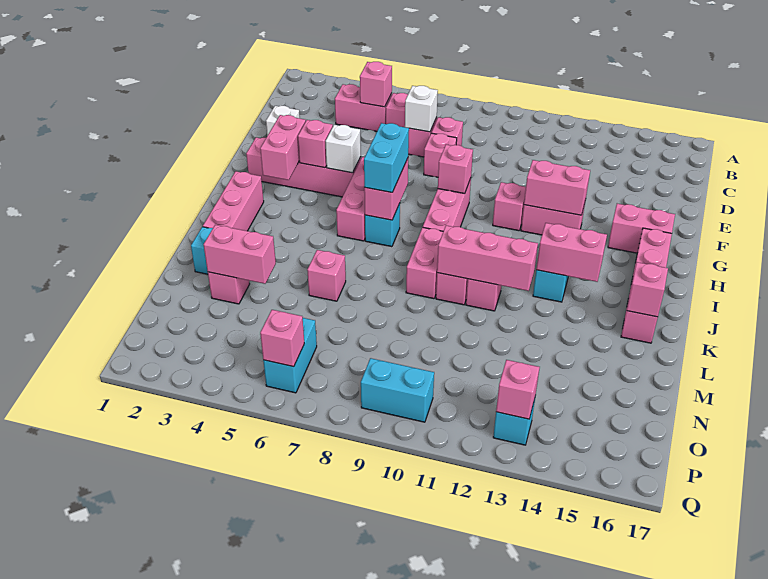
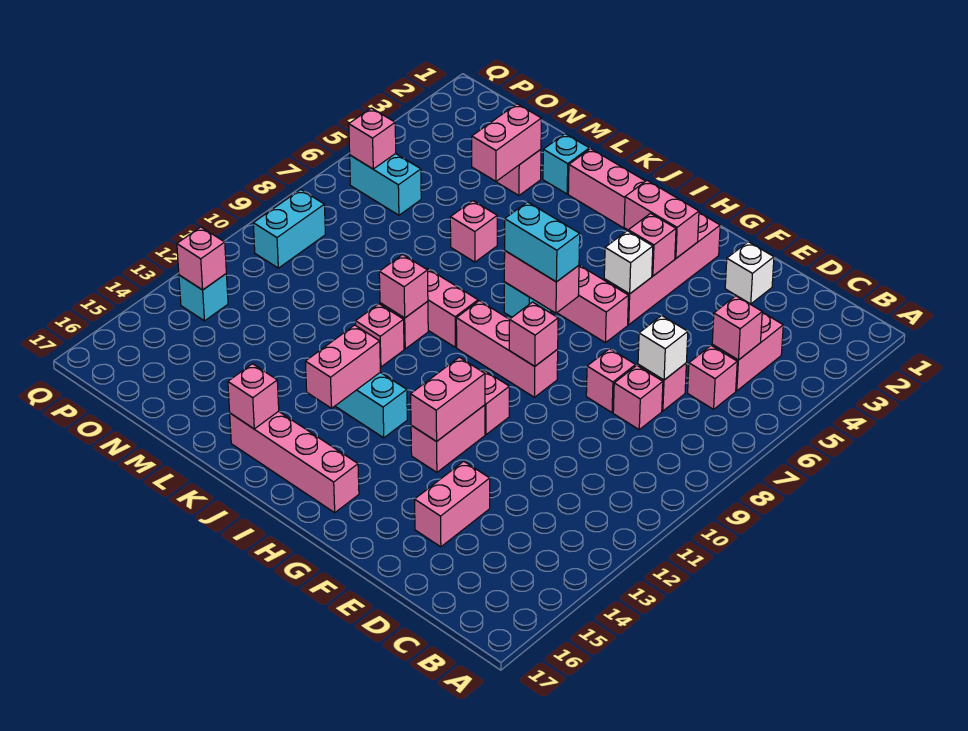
pink brick G15:G16 level 1 -> pink brick E14:E15 level 1
pink brick K10:K12 level 2 -> pink brick K10 level 2

